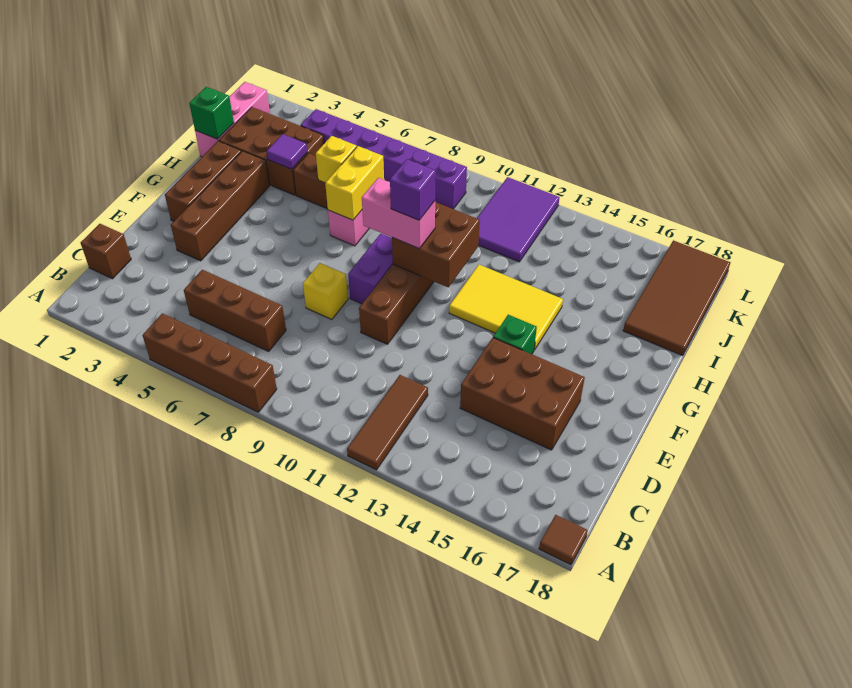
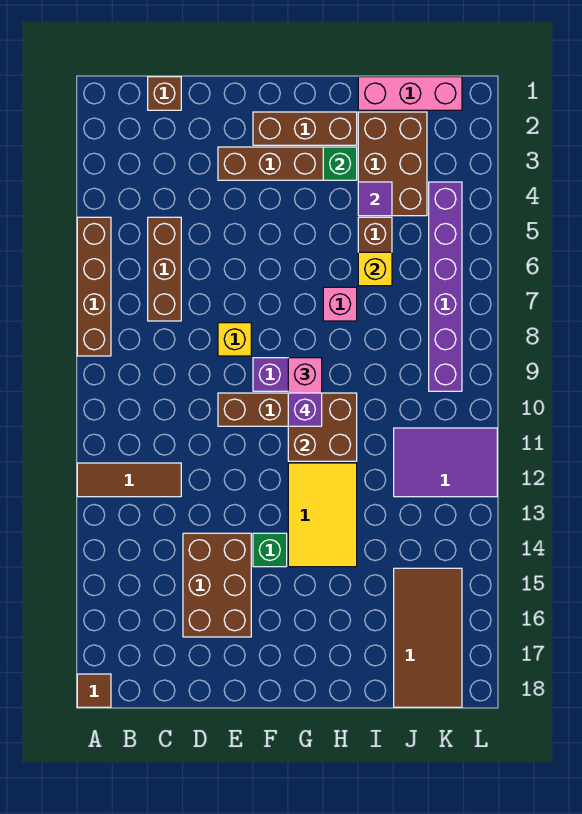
yellow brick H7:I7 level 2 -> none
green brick I1 level 2 -> green brick H3 level 2
brown tile I17:L18 level 1 -> brown tile J15:K18 level 1

